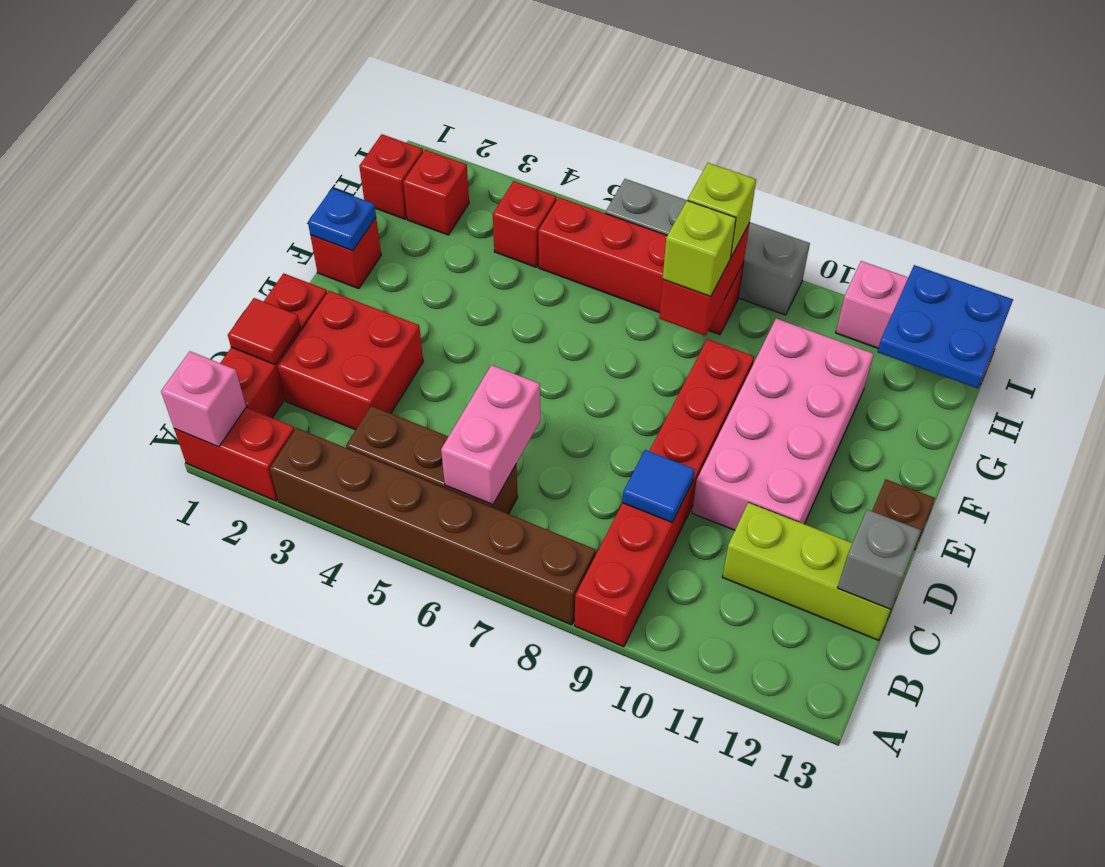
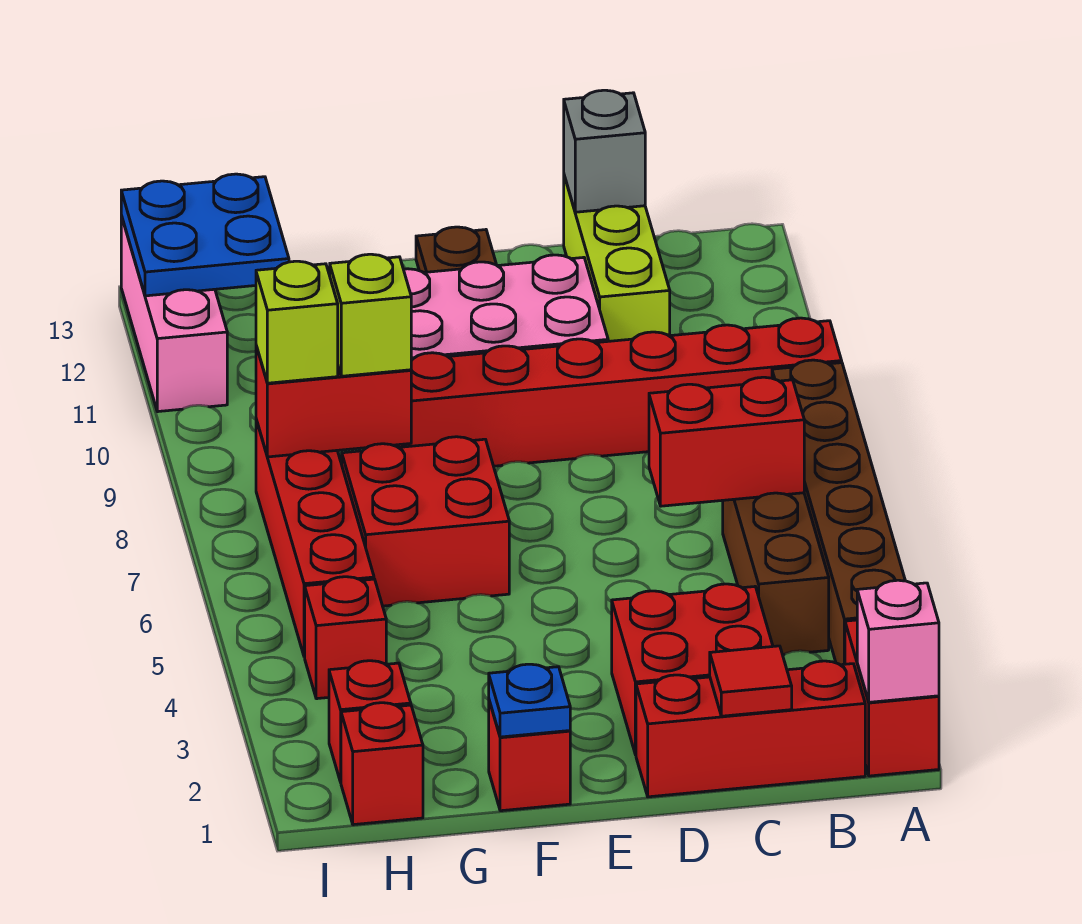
pink brick B6:C6 level 2 -> red brick B6:C6 level 2
blue tile C9 level 2 -> none
none -> red brick F6:G7 level 1
grey brick I6:I9 level 1 -> none

